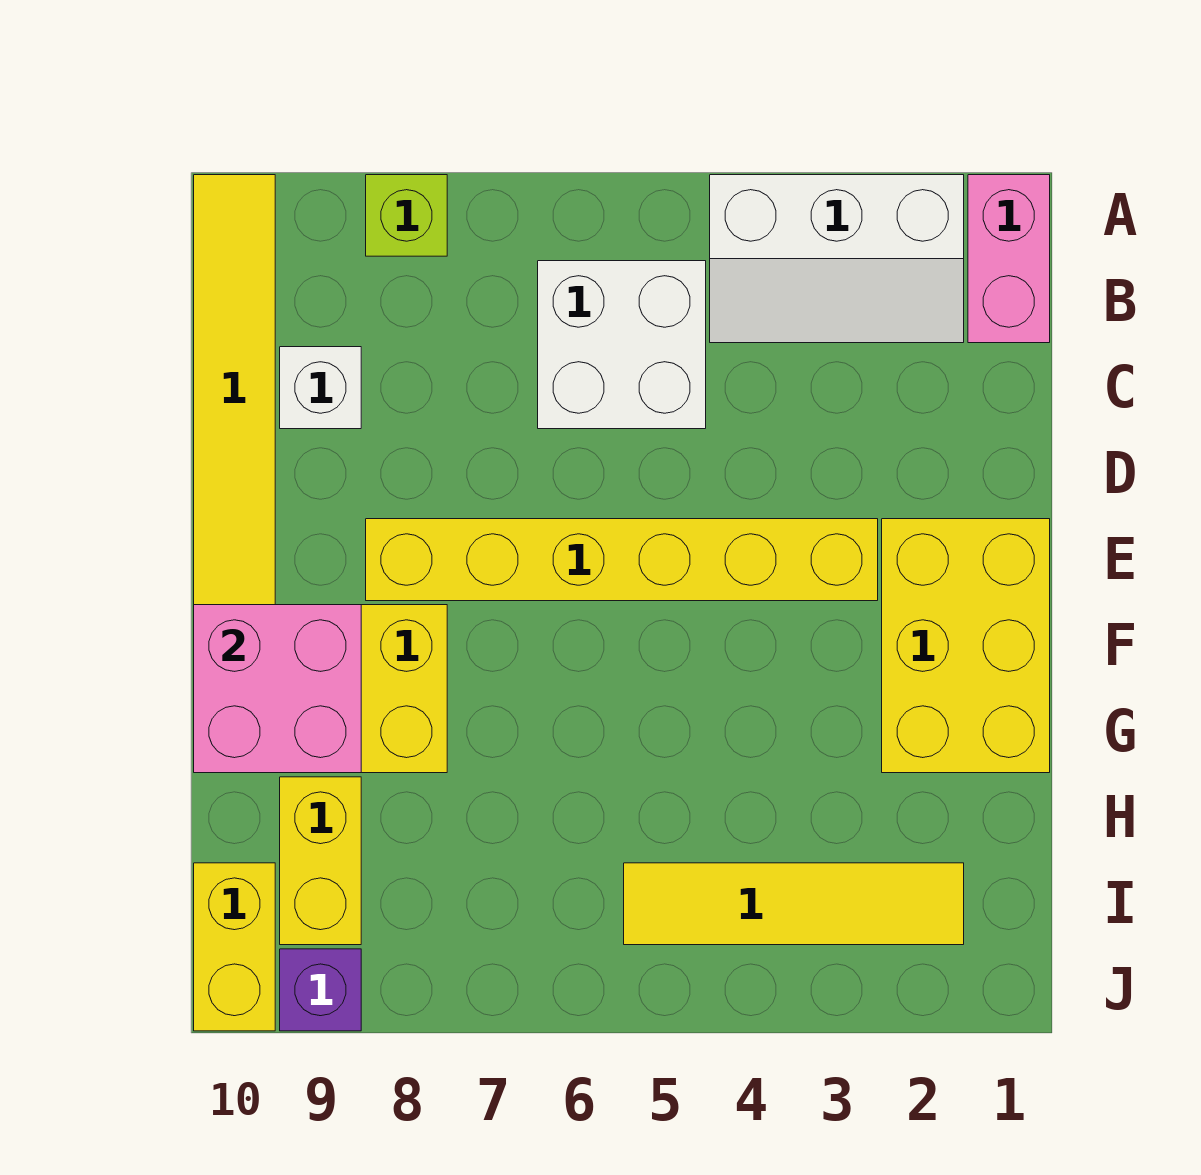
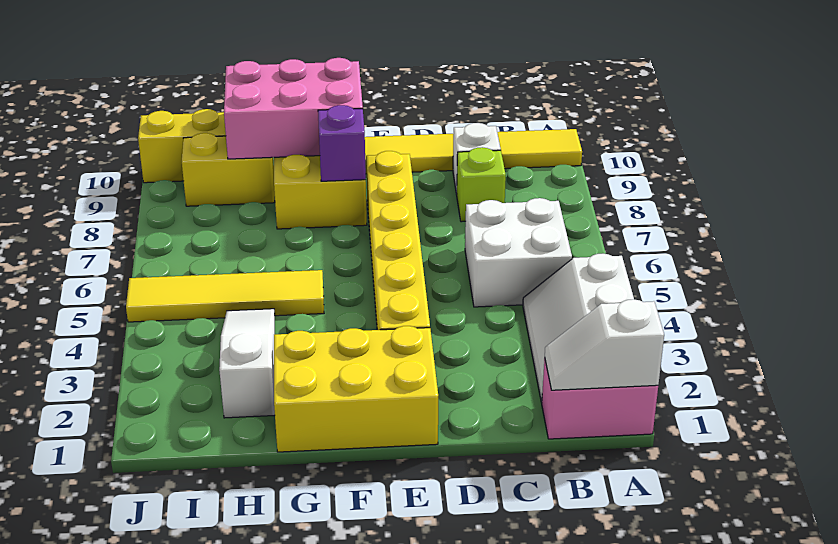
none -> white slope A1:B1 level 2 top A
lime brick A8 level 1 -> lime brick C8 level 1
pink brick F9:G10 level 2 -> pink brick F9:H10 level 2
none -> white slope H2:H4 level 1 top 2
yellow tile I2:I5 level 1 -> yellow tile G5:J5 level 1
purple brick J9 level 1 -> purple brick F8 level 2

